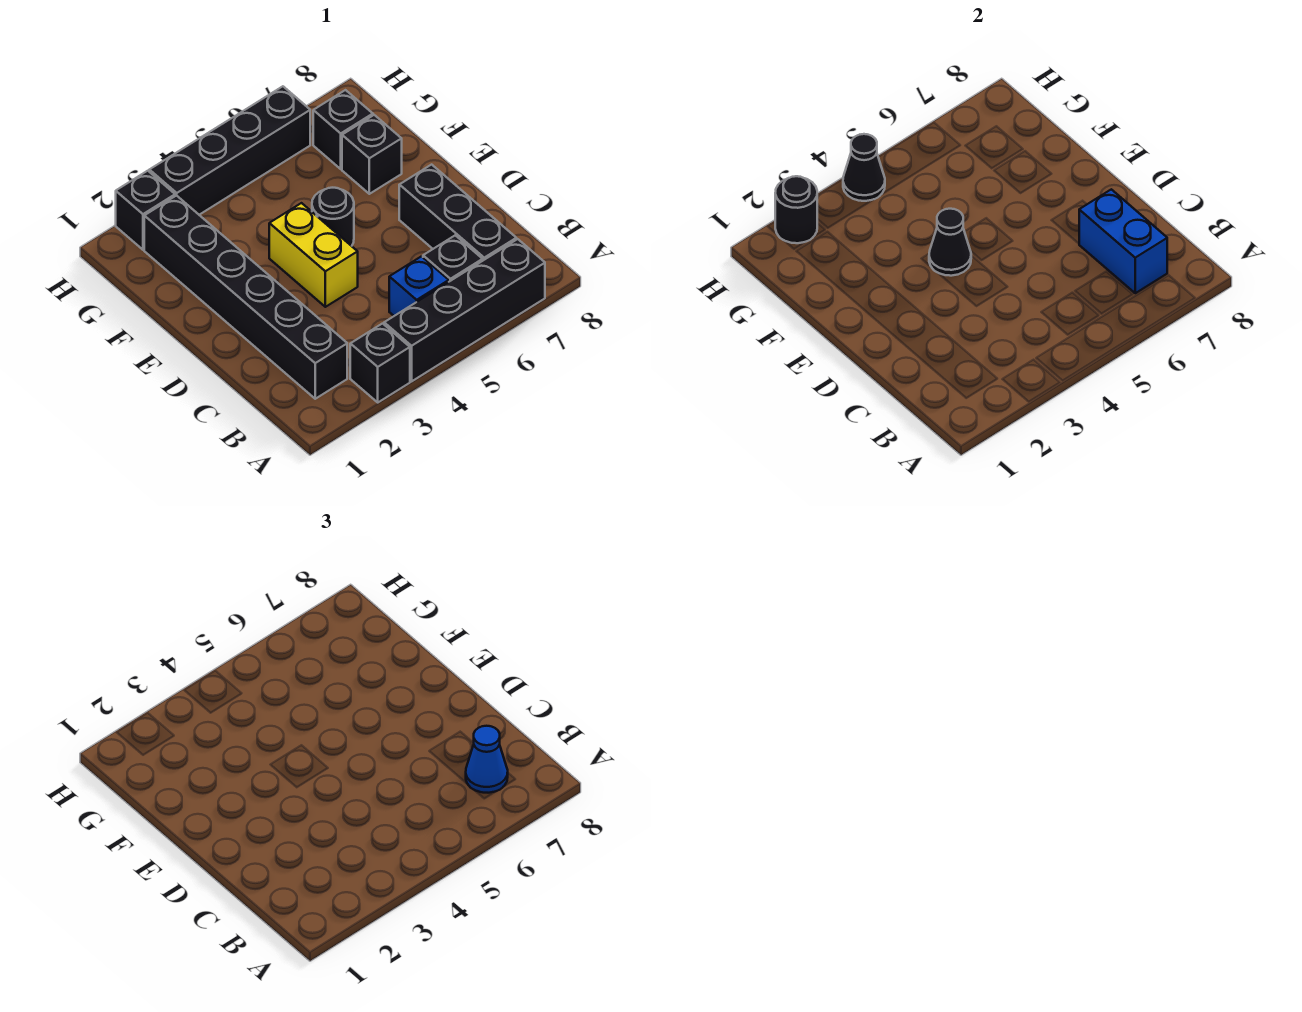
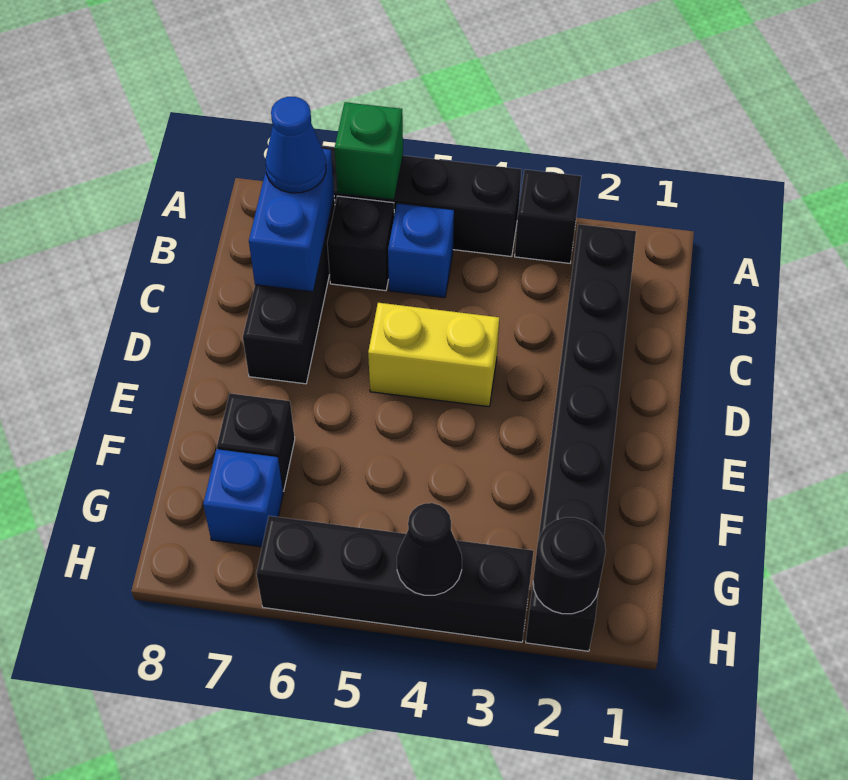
none -> green brick A6 level 2
yellow brick D4:E4 level 1 -> yellow brick D4:D5 level 1
black cone E4 level 2 -> none
black round brick E5 level 1 -> none
black brick G7 level 1 -> blue brick G7 level 1

